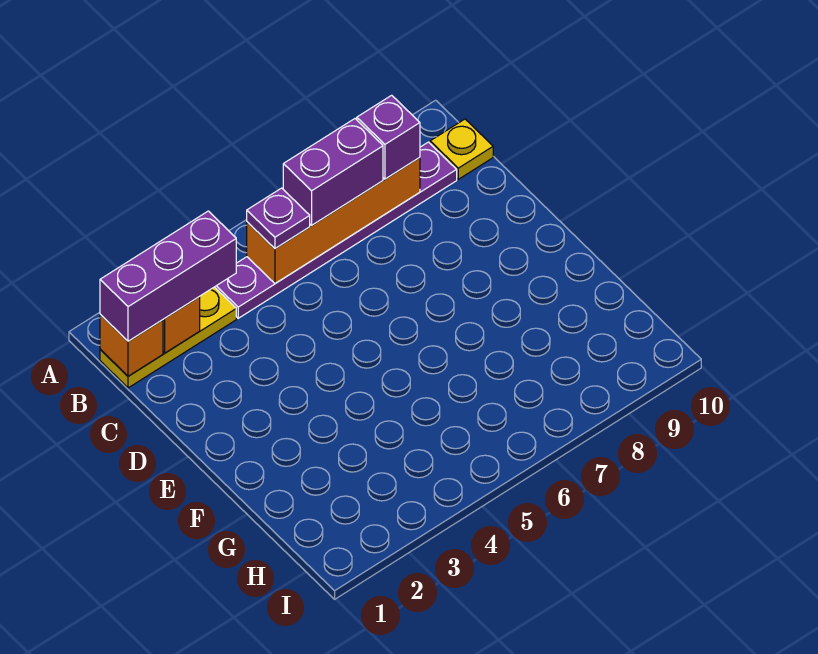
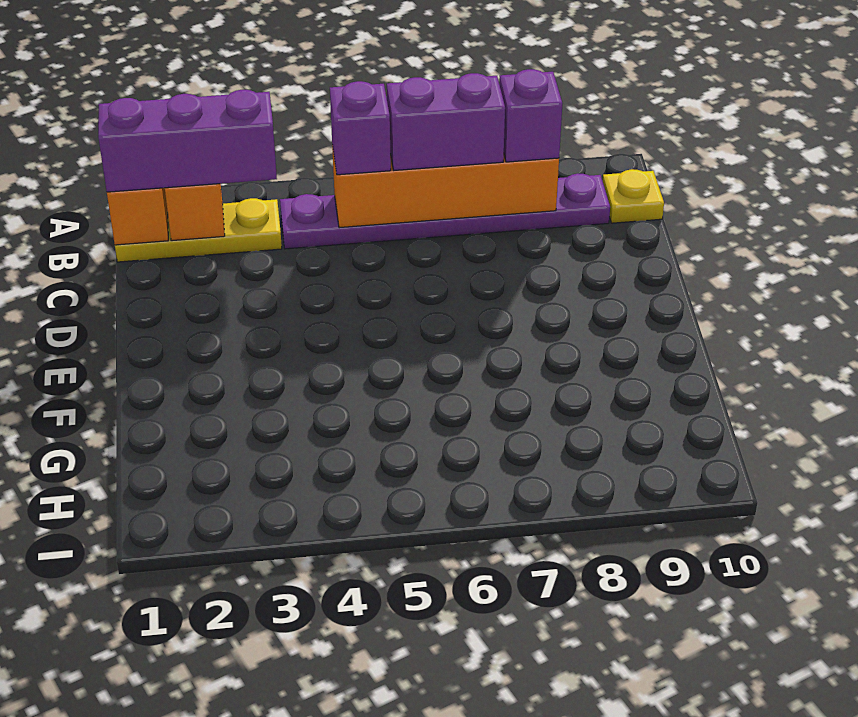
purple plate B5 level 3 -> purple brick B5 level 3

